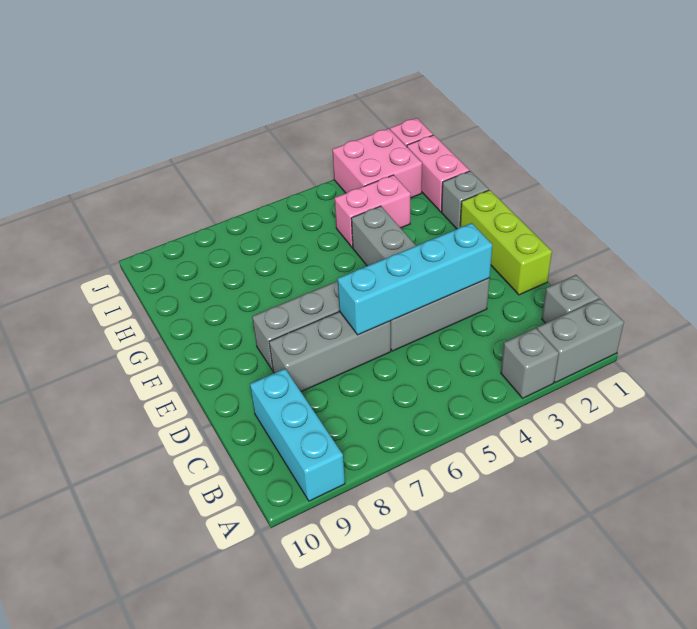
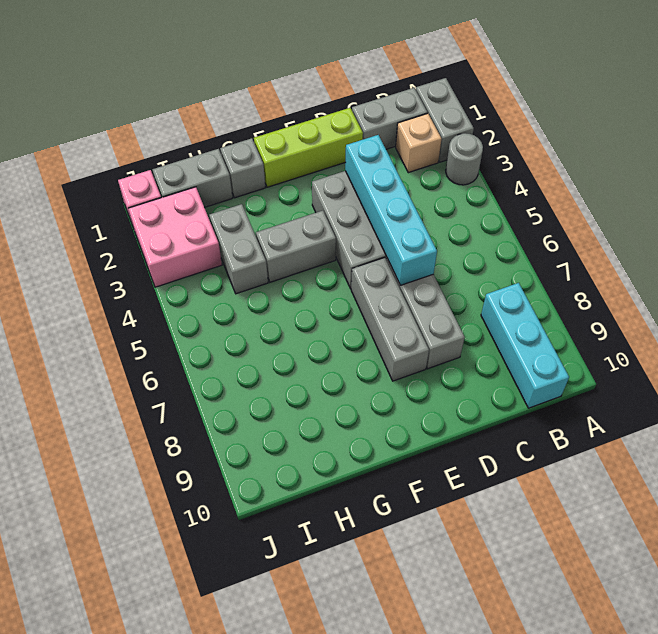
grey brick A3 level 1 -> grey round brick A3 level 1
cyan brick A9:C9 level 1 -> cyan brick B8:B10 level 1
grey brick B1 level 1 -> grey brick B1:C1 level 1
none -> tan brick B2 level 1
pink brick H1:I1 level 1 -> grey brick H1:I1 level 1
pink brick H3:H4 level 1 -> grey brick H3:H4 level 1

